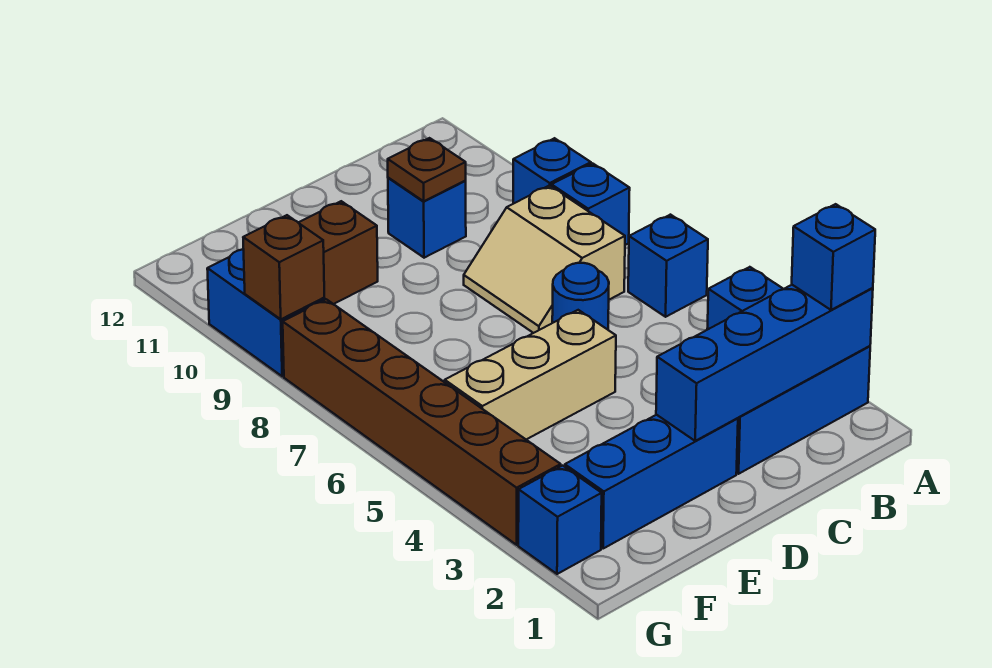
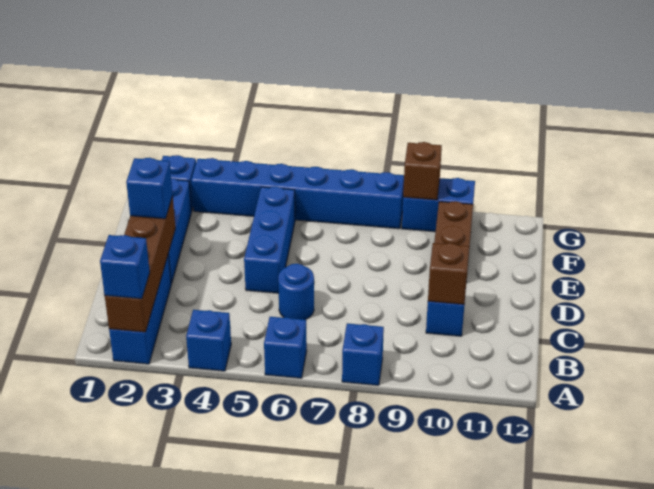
blue brick A2:D2 level 2 -> brown brick A2:D2 level 2
blue brick A9 level 1 -> blue brick D2 level 3
tan slope B7:C8 level 1 top B -> none
brown plate C10 level 2 -> brown brick C10 level 2
tan brick D5:F5 level 1 -> blue brick D5:F5 level 1
brown brick G3:G8 level 1 -> blue brick G3:G8 level 1

